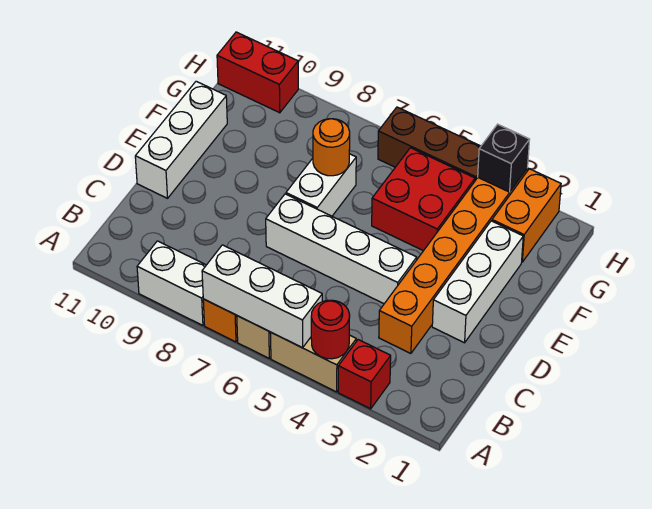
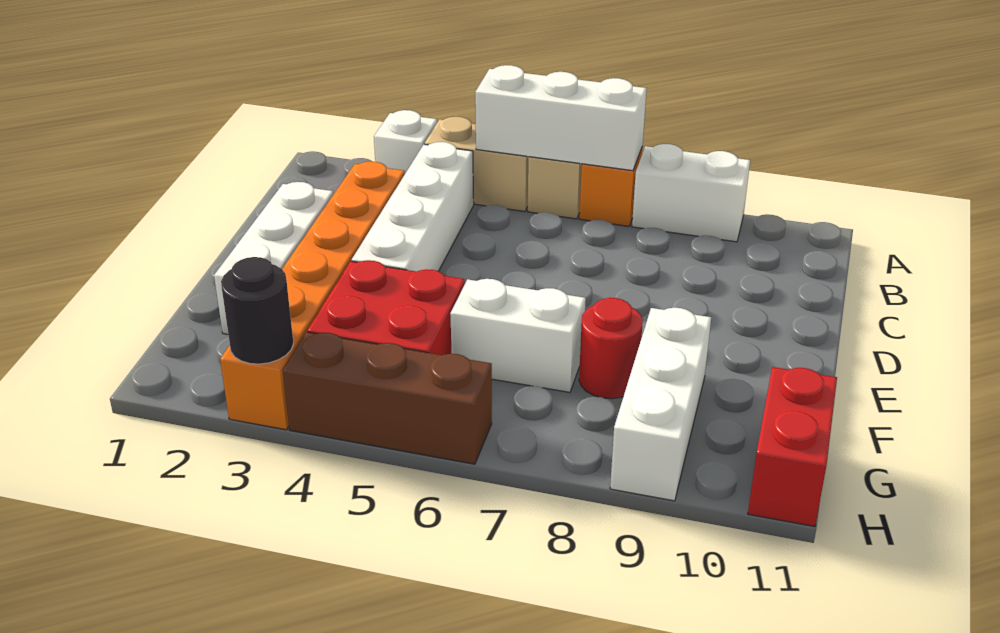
red brick A3 level 1 -> white brick A3 level 1
red round brick A4 level 2 -> red round brick F8 level 1
white brick D4:D7 level 1 -> white brick B4:E4 level 1
white brick D11:F11 level 1 -> white brick F9:H9 level 1
white brick E7:F7 level 1 -> white brick F6:F7 level 1
orange round brick F7 level 2 -> none
orange brick G2:H2 level 1 -> none
black brick H3 level 2 -> black round brick H3 level 2
red brick H10:H11 level 1 -> red brick G11:H11 level 1

